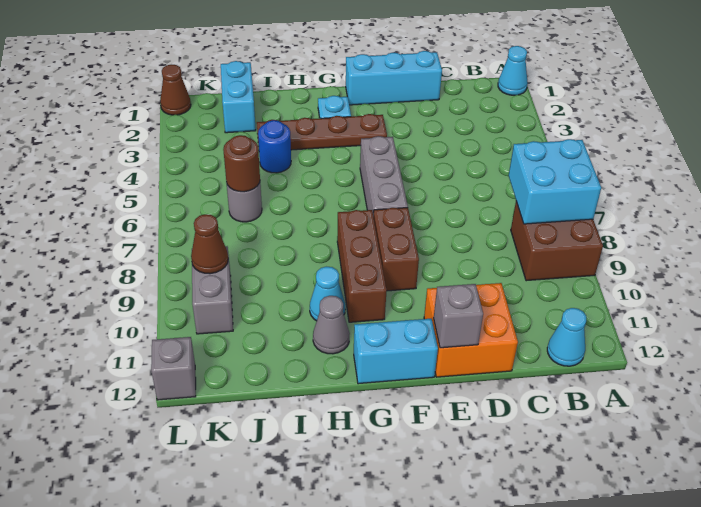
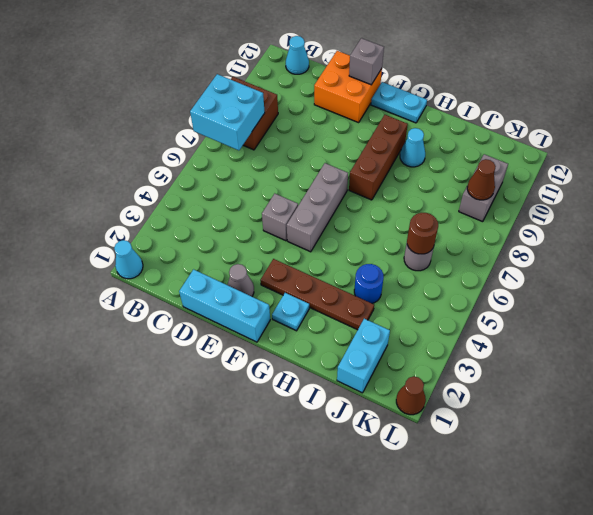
brown brick F8:F9 level 1 -> none
cyan brick F12:G12 level 1 -> cyan plate F12:G12 level 1
grey cone H11 level 1 -> grey cone E2 level 1
grey brick L12 level 1 -> grey brick E5 level 1

